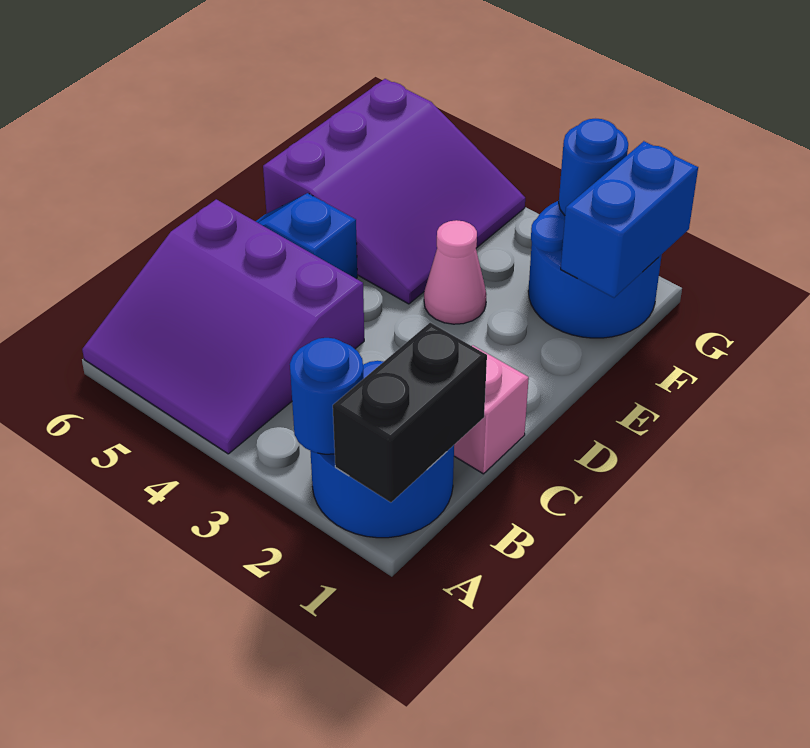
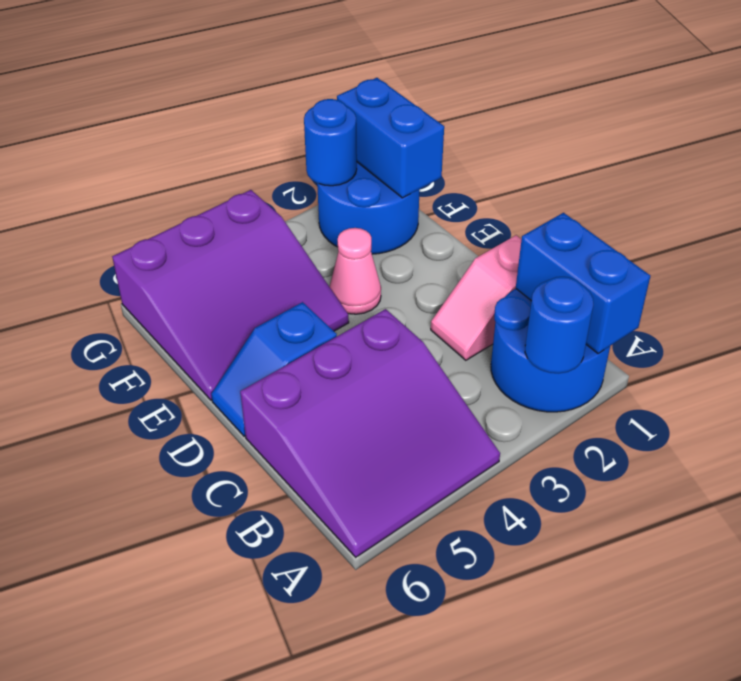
black brick A1:B1 level 2 -> blue brick A1:B1 level 2
purple slope E4:G6 level 1 top 6 -> purple slope E4:G6 level 1 top G

